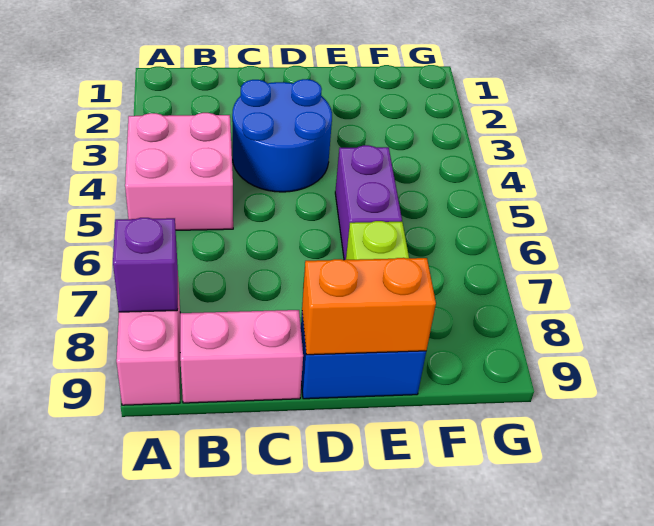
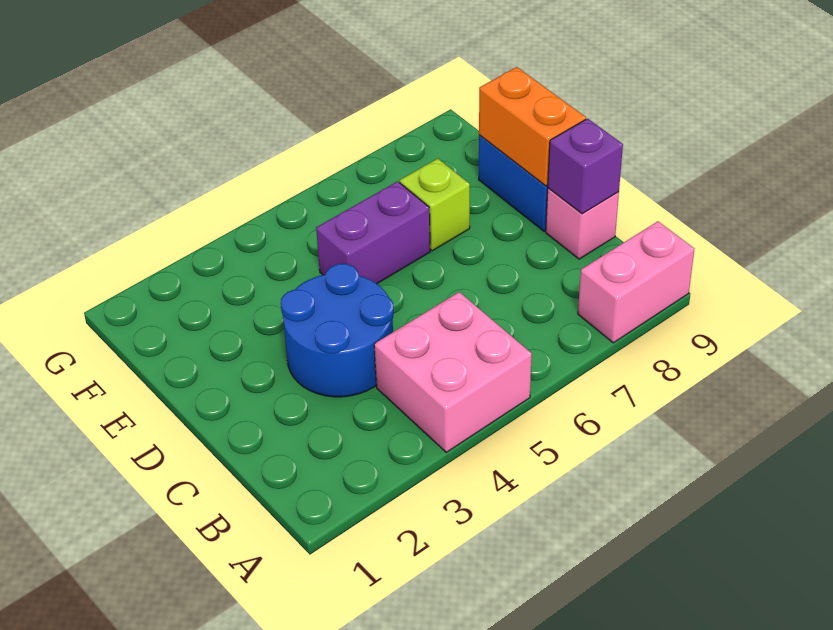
purple brick A8 level 2 -> purple brick C9 level 2
pink brick B9:C9 level 1 -> pink brick C9 level 1

